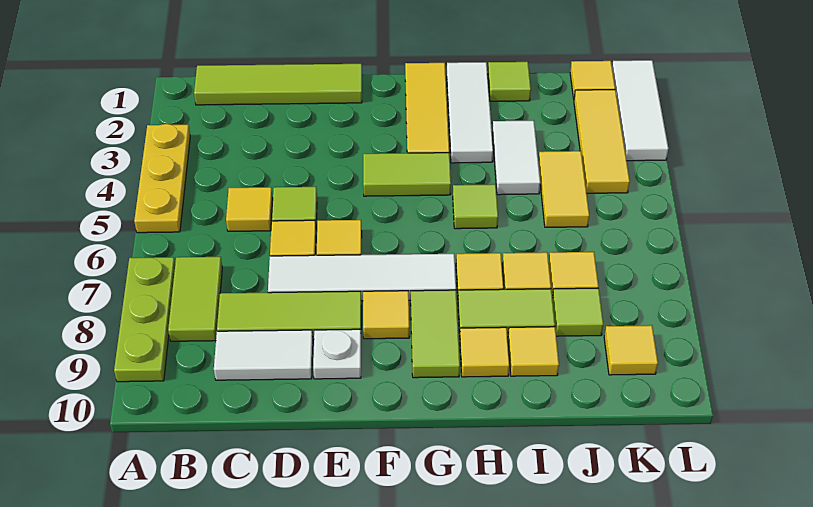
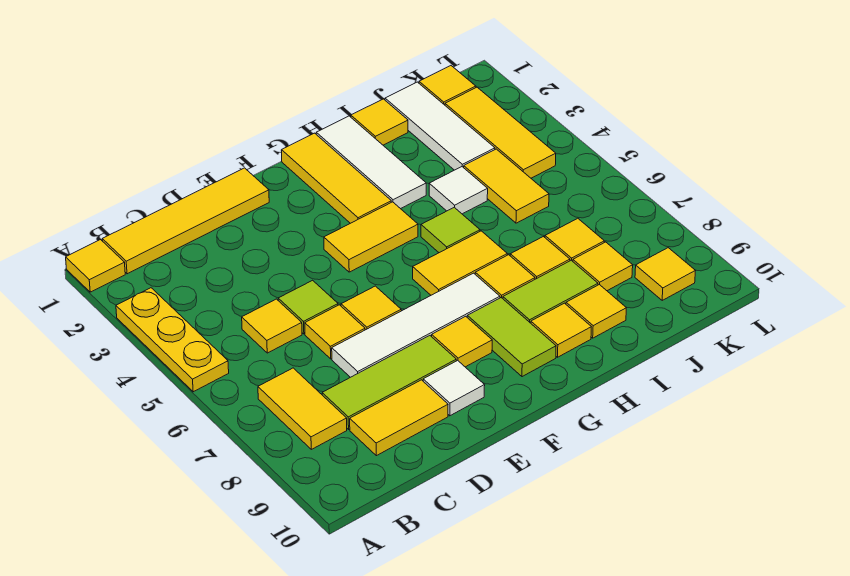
none -> yellow tile A1 level 1
lime plate A7:A9 level 1 -> none
lime tile B1:E1 level 1 -> yellow tile B1:E1 level 1
lime tile B7:B8 level 1 -> yellow tile B7:B8 level 1
white tile C9:D9 level 1 -> yellow tile C9:D9 level 1
white plate E9 level 1 -> white tile E9 level 1
lime tile F4:G4 level 1 -> yellow tile F4:G4 level 1
none -> yellow tile G6:H6 level 1
lime tile I1 level 1 -> yellow tile I1 level 1
white tile I3:I4 level 1 -> white tile I4 level 1
lime tile J8 level 1 -> yellow tile J8 level 1
white tile L1:L3 level 1 -> white tile J1:J3 level 1

